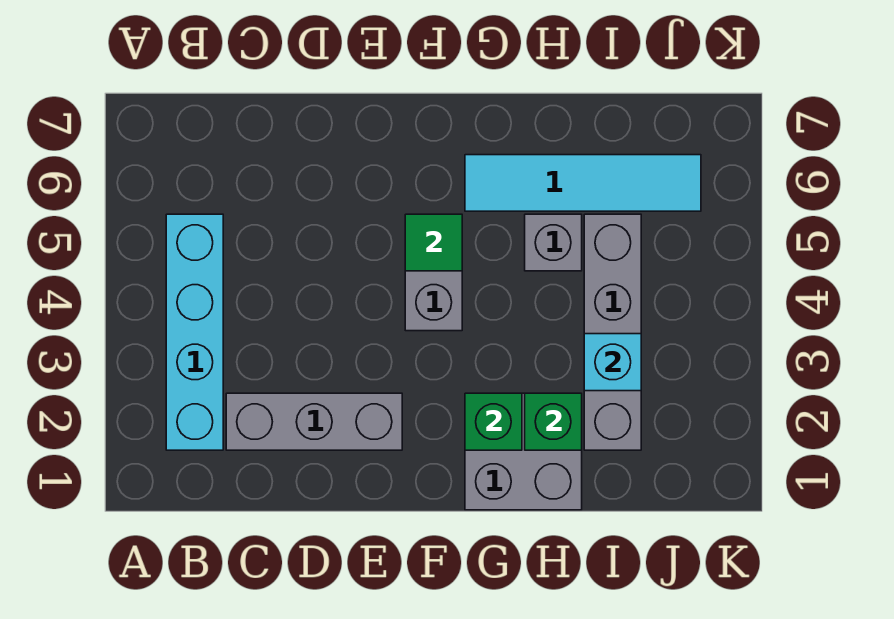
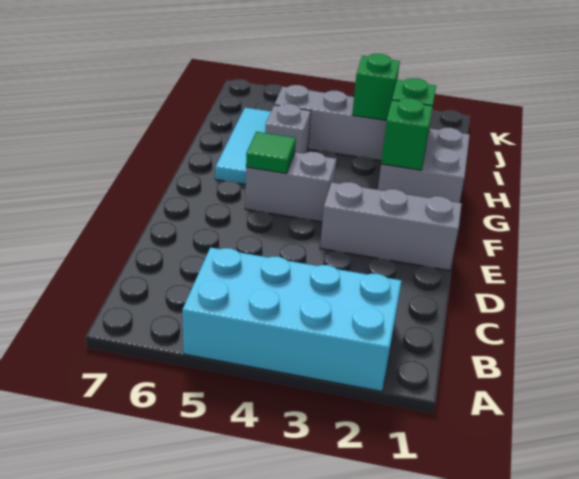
cyan brick B2:B5 level 1 -> cyan brick A2:B5 level 1
grey brick C2:E2 level 1 -> grey brick E1:E3 level 1
cyan tile G6:J6 level 1 -> cyan tile G6:I6 level 1
cyan brick I3 level 2 -> green brick I3 level 2

